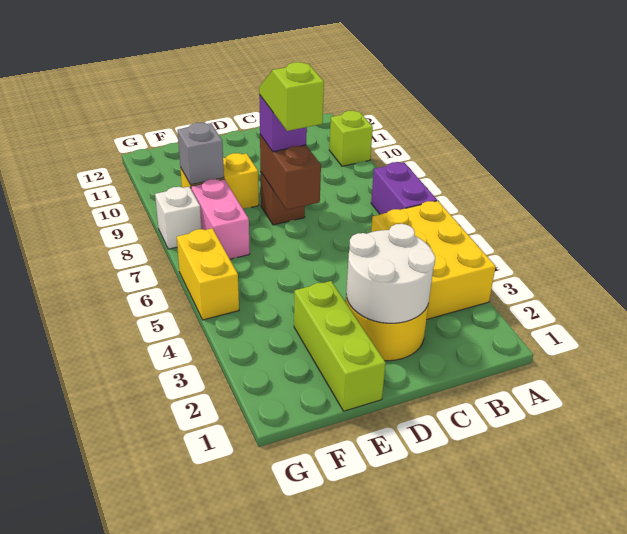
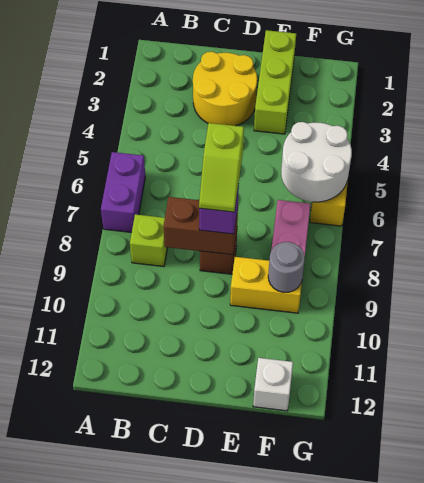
yellow brick A3:B5 level 1 -> none
lime brick A10 level 1 -> lime brick B8 level 1
white round brick C2:D3 level 2 -> white round brick F5:G6 level 2
brown brick D7:D8 level 2 -> brown brick C8:D8 level 2
grey brick F9 level 2 -> grey round brick F9 level 2
white brick G8 level 1 -> white brick F12 level 1

